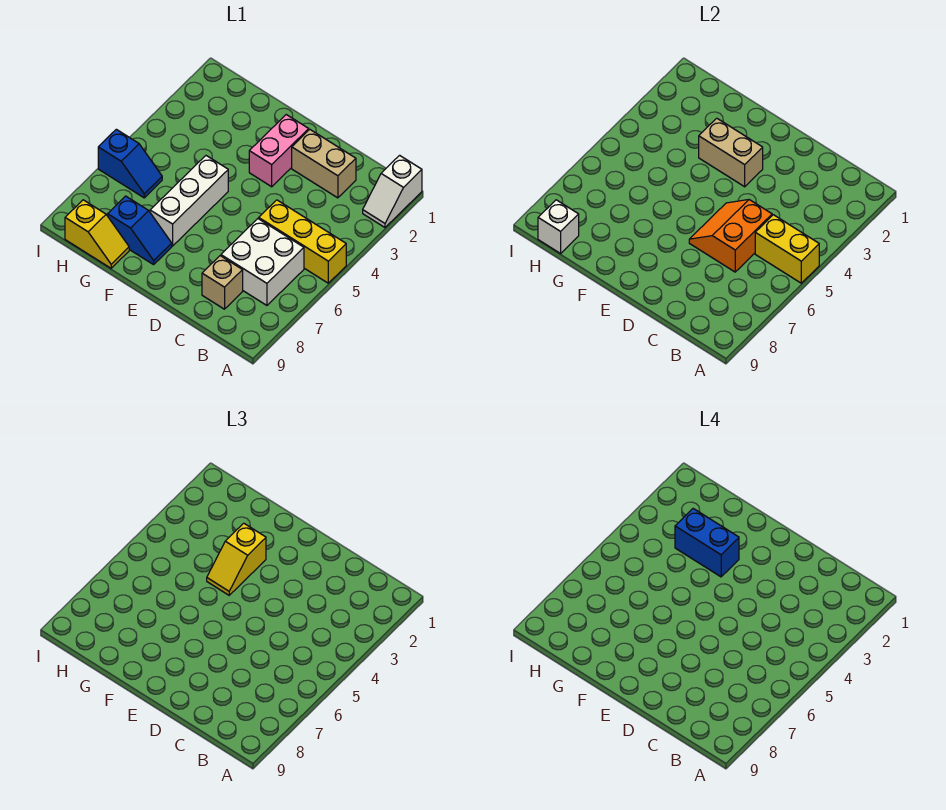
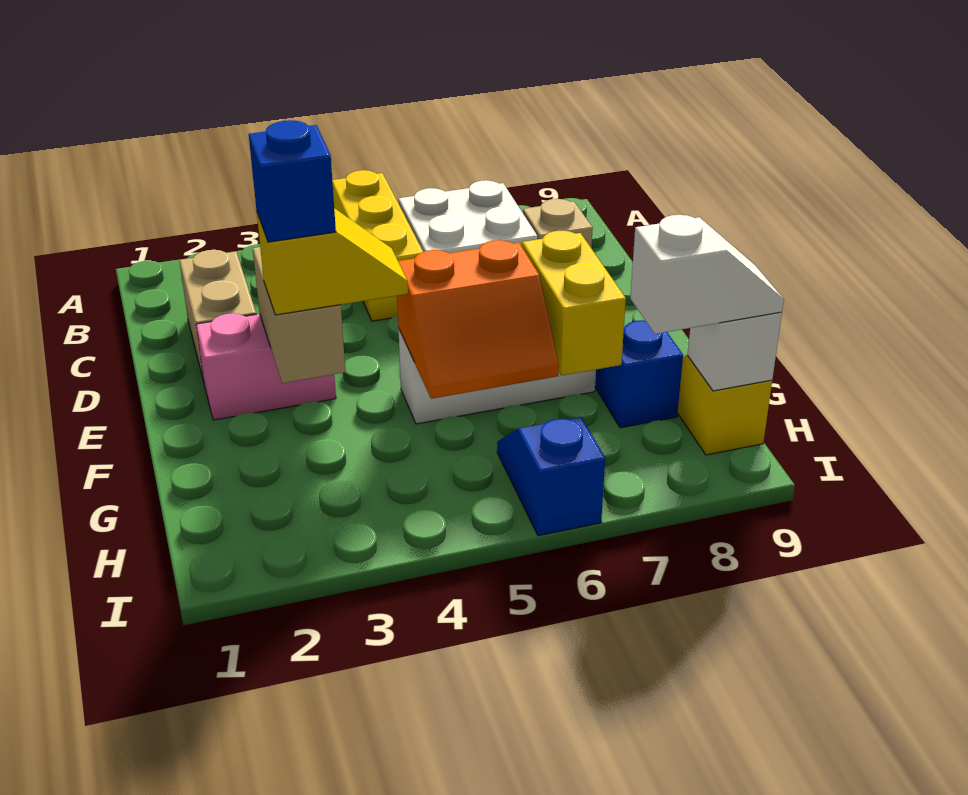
white slope A1:A2 level 1 top 1 -> white slope H8:H9 level 3 top 8
yellow brick A5:B5 level 2 -> yellow brick F7:G7 level 2
orange slope C5:D6 level 2 top C -> orange slope F5:G6 level 2 top F
blue brick F3:G3 level 4 -> blue brick F3 level 4

